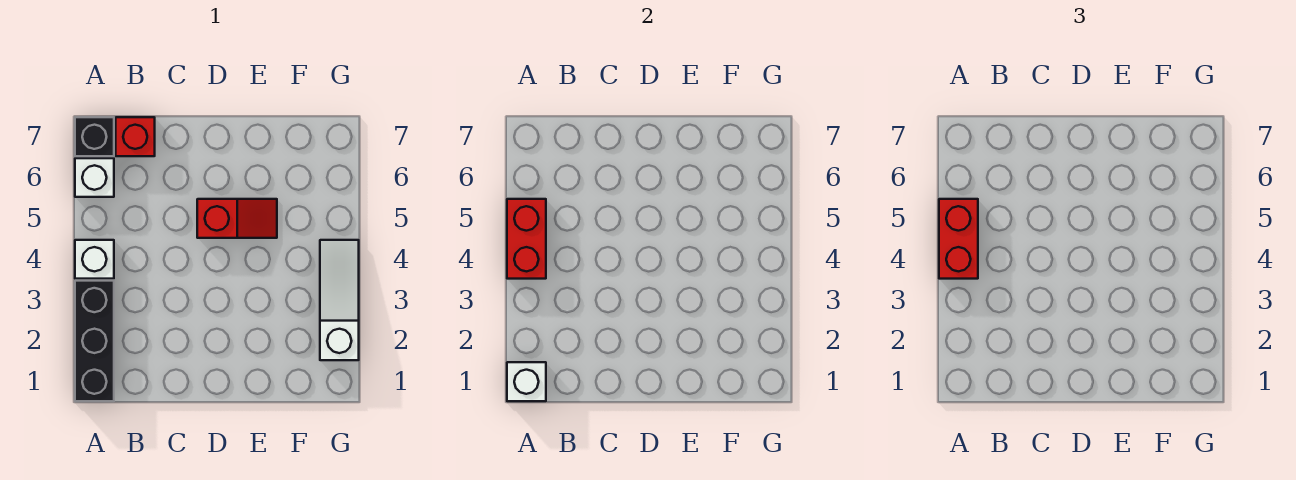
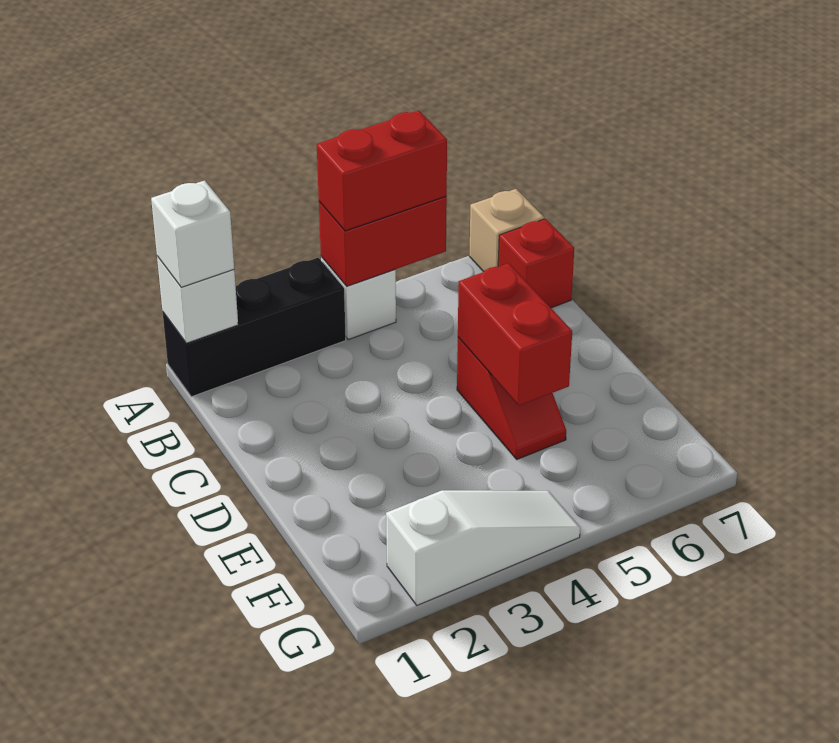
white brick A6 level 1 -> white brick A1 level 3
black brick A7 level 1 -> tan brick A7 level 1
none -> red brick D5:E5 level 2

